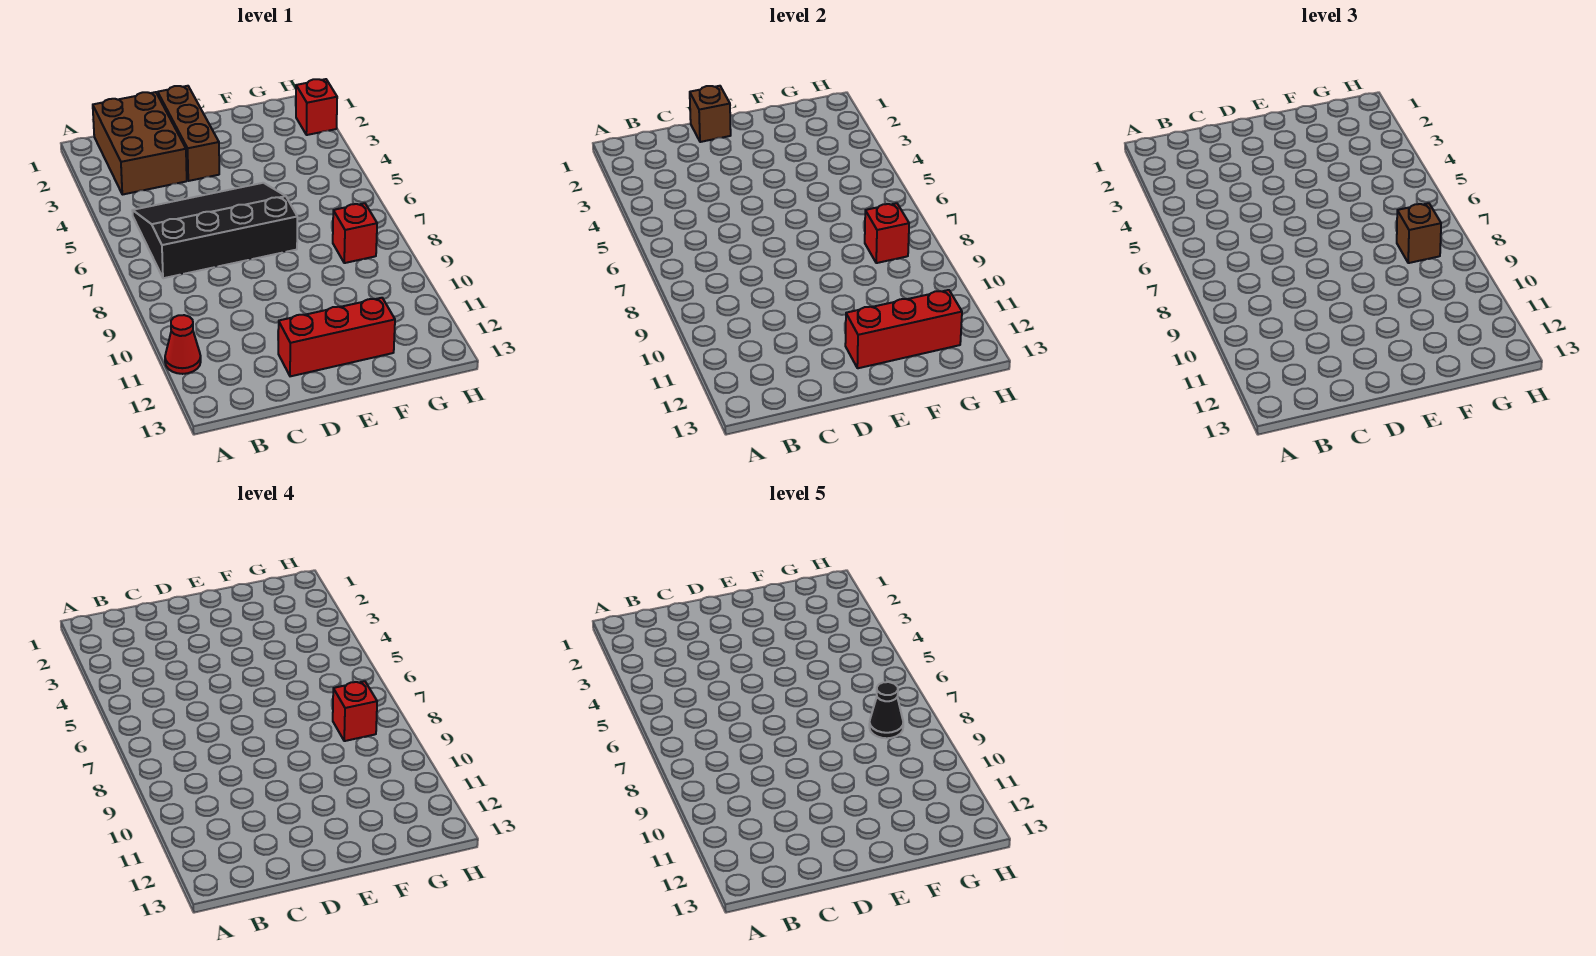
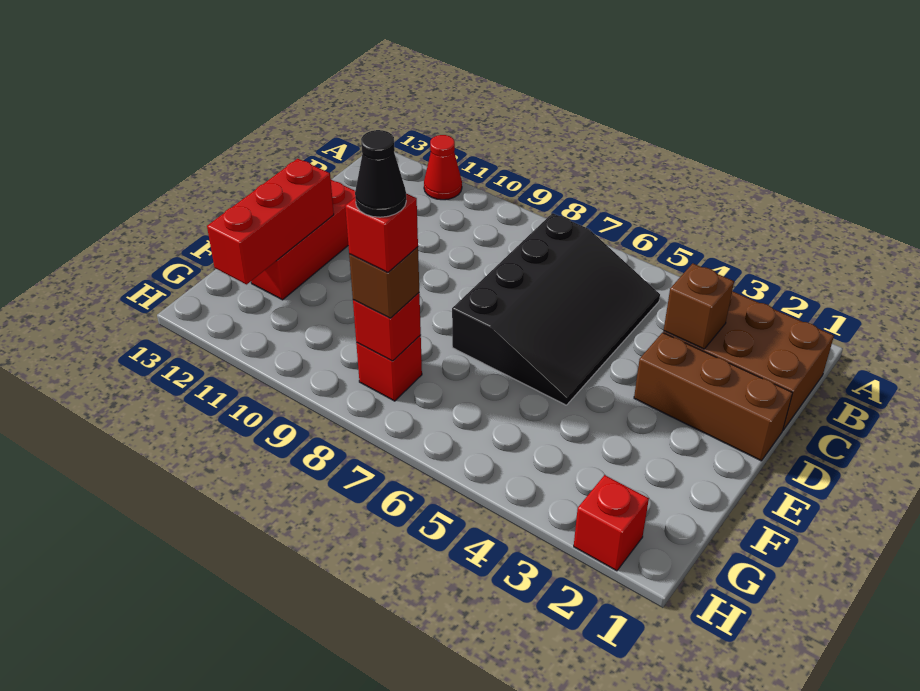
brown brick D1 level 2 -> brown brick C3 level 2

